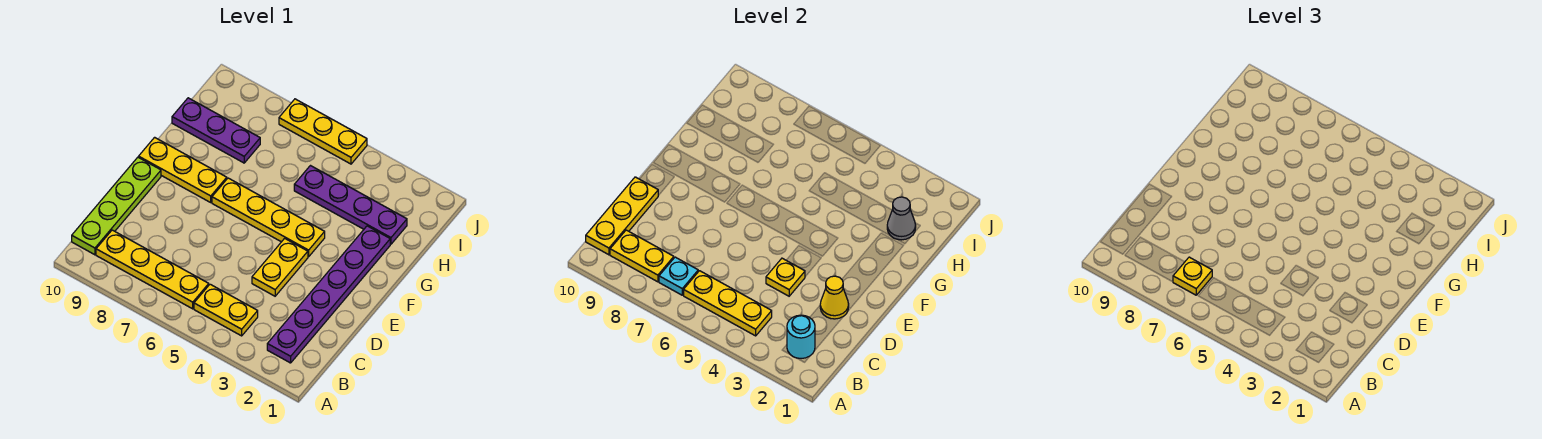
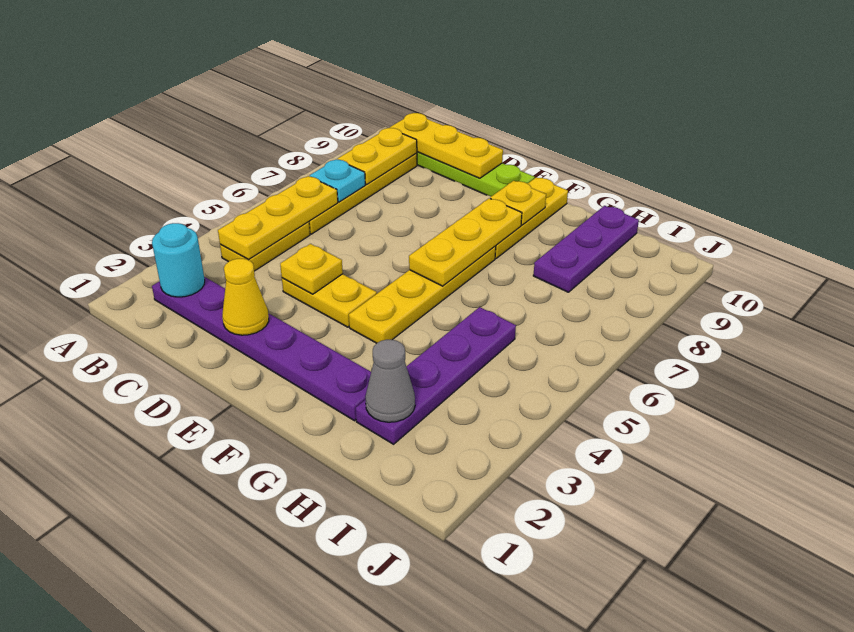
yellow plate B7 level 3 -> yellow plate F9 level 2
yellow plate J5:J7 level 1 -> yellow plate F6:F8 level 2

